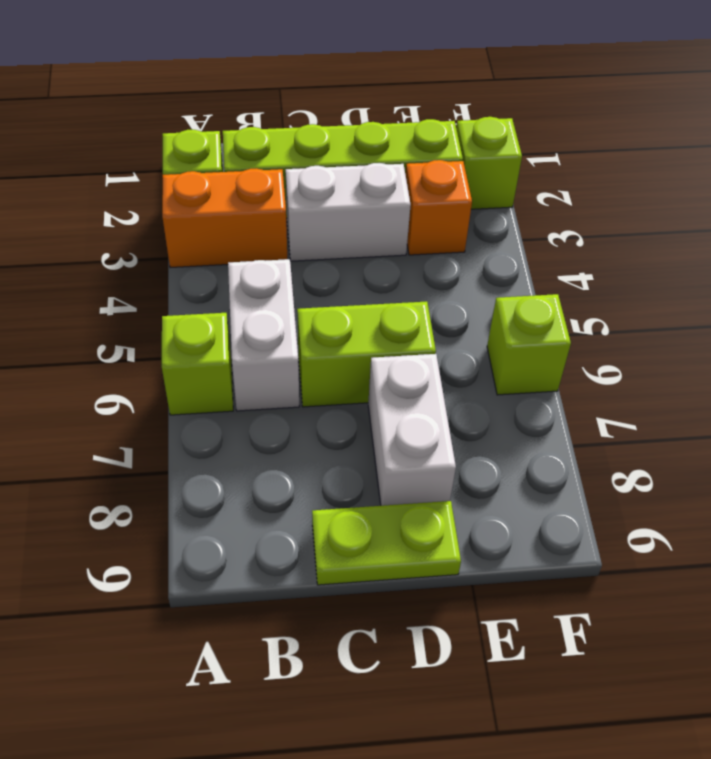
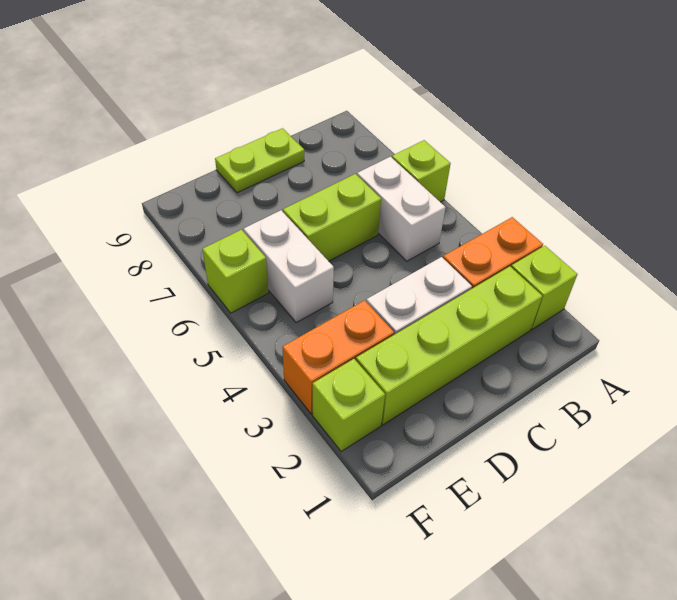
white brick D7:D8 level 1 -> white brick E5:E6 level 1
orange brick E3 level 1 -> orange brick E3:F3 level 1

